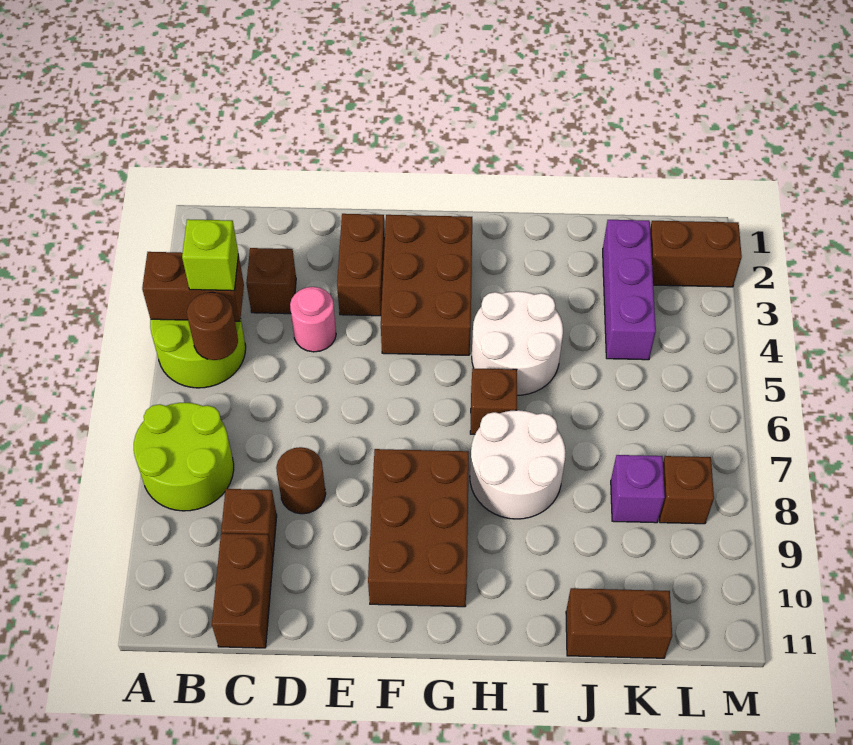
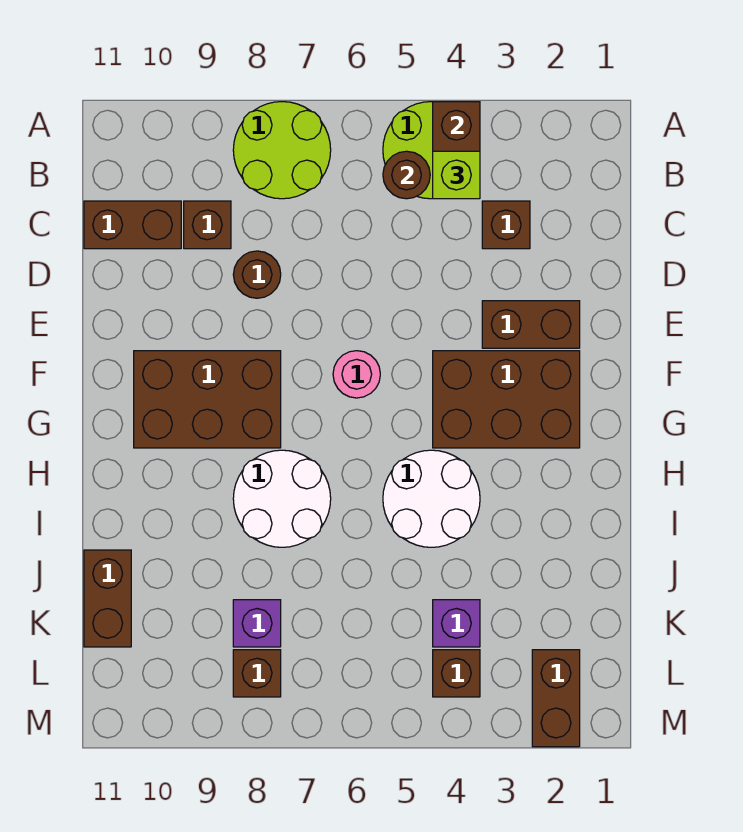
pink round brick D4 level 1 -> pink round brick F6 level 1
brown brick H6 level 1 -> brown brick L4 level 1
purple brick K2:K4 level 1 -> purple brick K4 level 1

